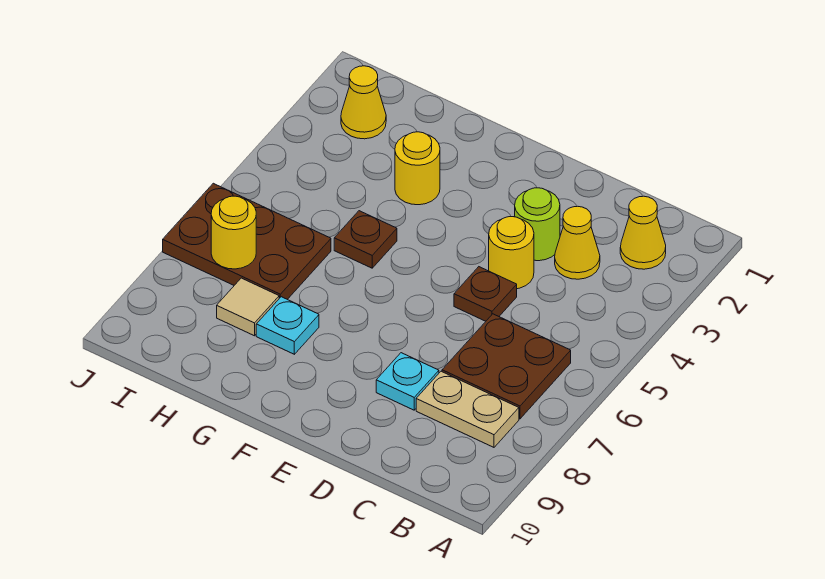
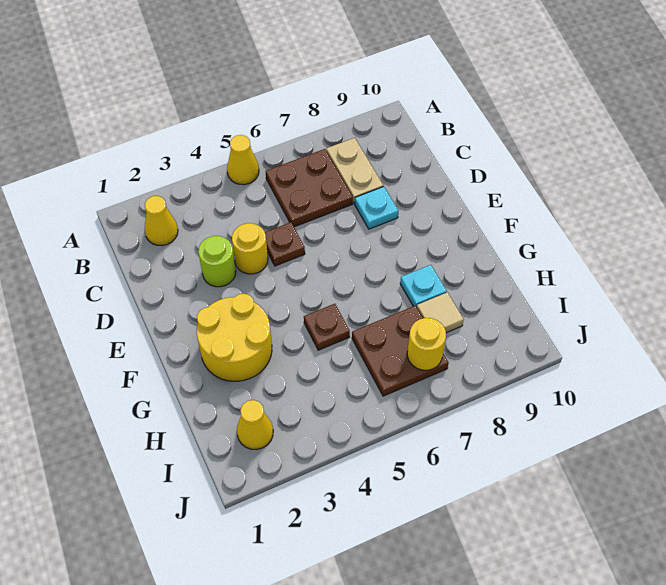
yellow cone C3 level 1 -> yellow cone A5 level 1
yellow round brick G3 level 1 -> yellow round brick F2:G3 level 1
brown plate H6:J7 level 1 -> brown plate H6:I7 level 1

